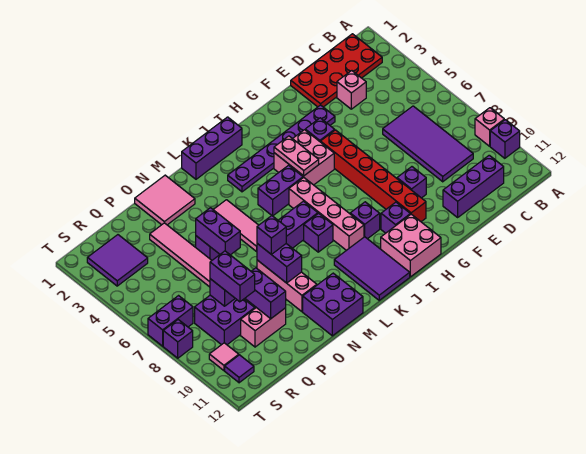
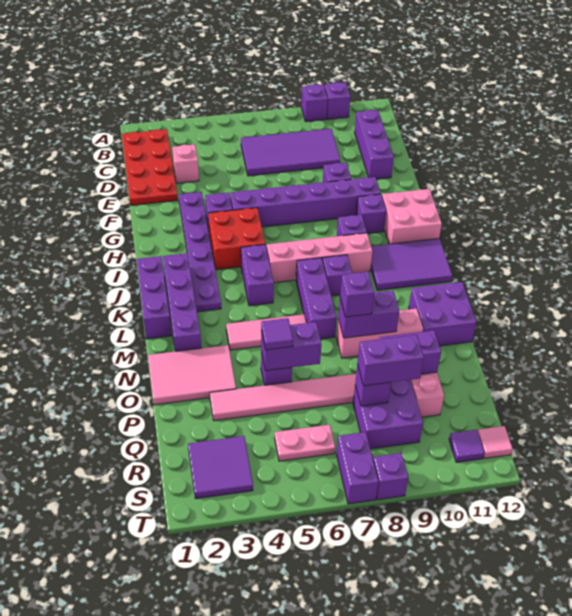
pink brick A9 level 1 -> purple brick A9 level 1
red brick G5:G10 level 1 -> purple brick G5:G10 level 1
pink brick H4:I5 level 1 -> red brick H4:I5 level 1
pink plate I4:I5 level 2 -> pink plate R5:R6 level 1
none -> purple brick J2:M2 level 1
pink tile N1:O2 level 1 -> pink tile N1:O3 level 1
none -> purple tile O5 level 3
pink tile S10 level 1 -> pink tile S12 level 1

